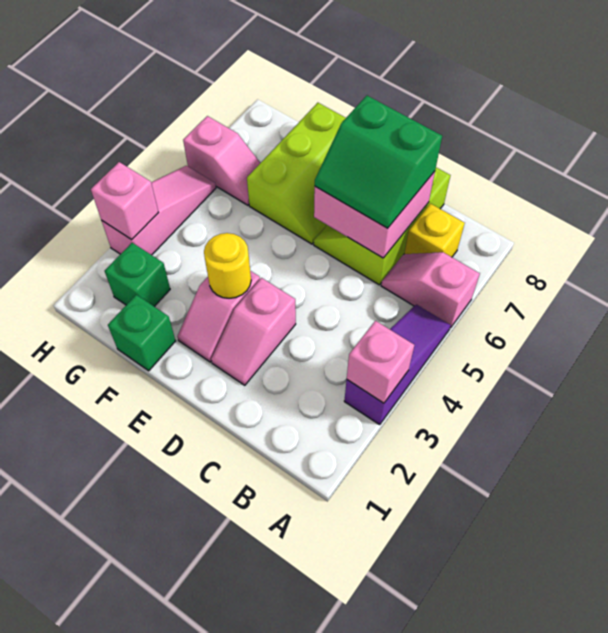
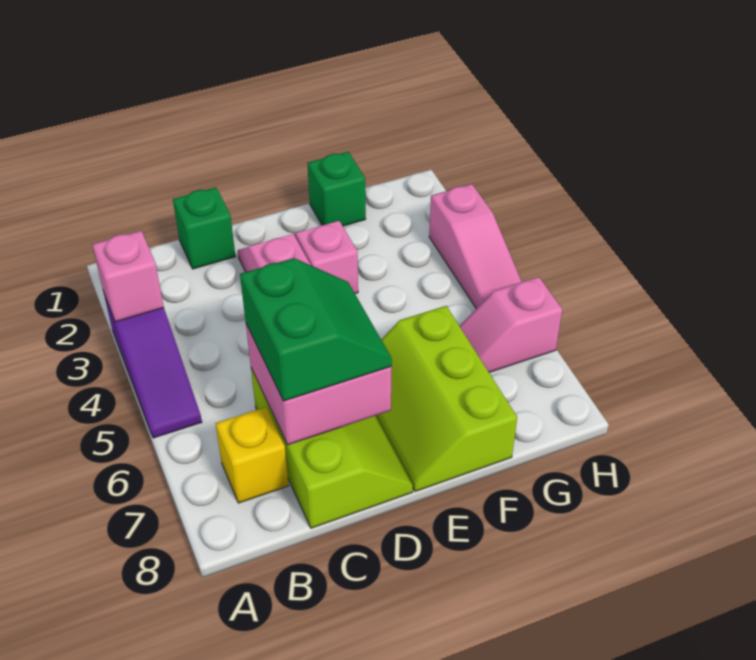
pink slope A6:B6 level 1 top A -> none
green slope C6:D7 level 3 top 7 -> green slope C6:D7 level 3 top C
yellow round brick E3 level 2 -> none
green brick G2 level 1 -> green brick C1 level 1
pink brick H3 level 2 -> none

